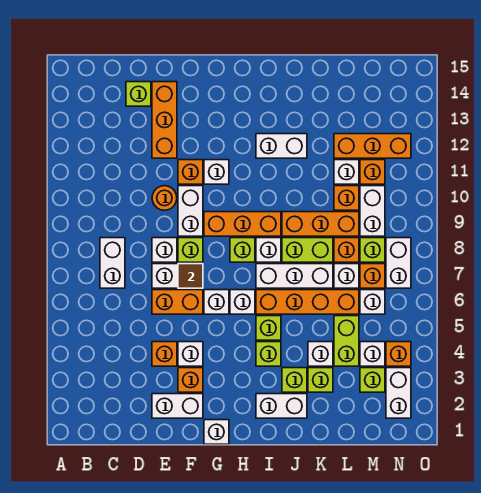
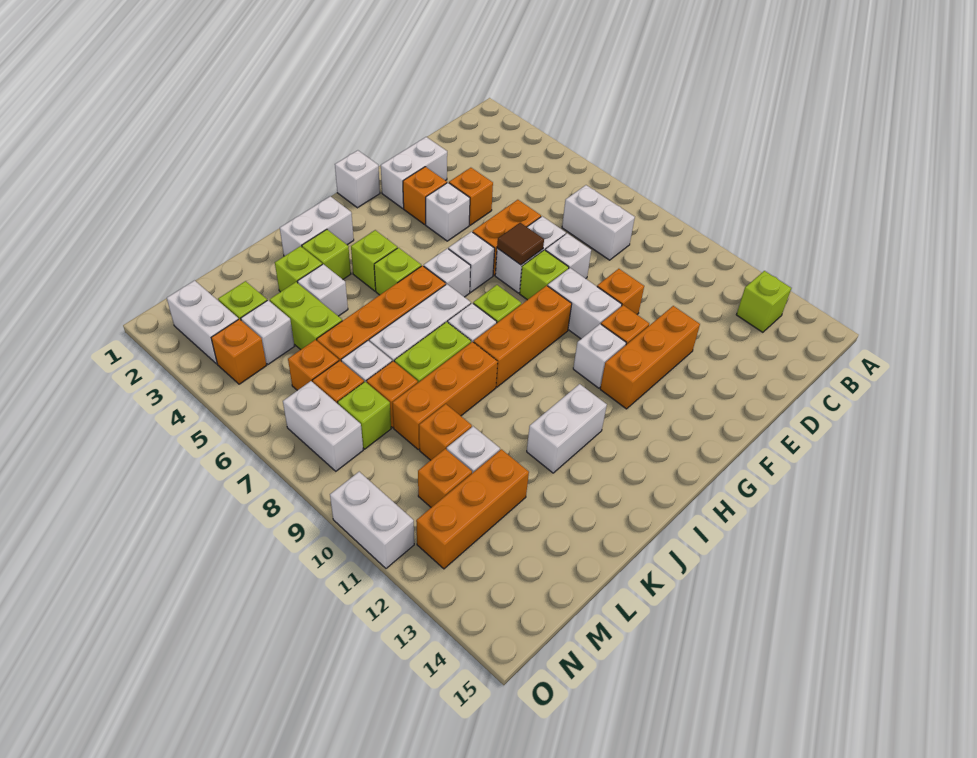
lime brick D14 level 1 -> lime brick B13 level 1
orange round brick E10 level 1 -> orange brick E10 level 1
orange brick E12:E14 level 1 -> orange brick E12:G12 level 1
white brick M6 level 1 -> orange brick M6 level 1
white brick M9:M10 level 1 -> white brick O10:O11 level 1

